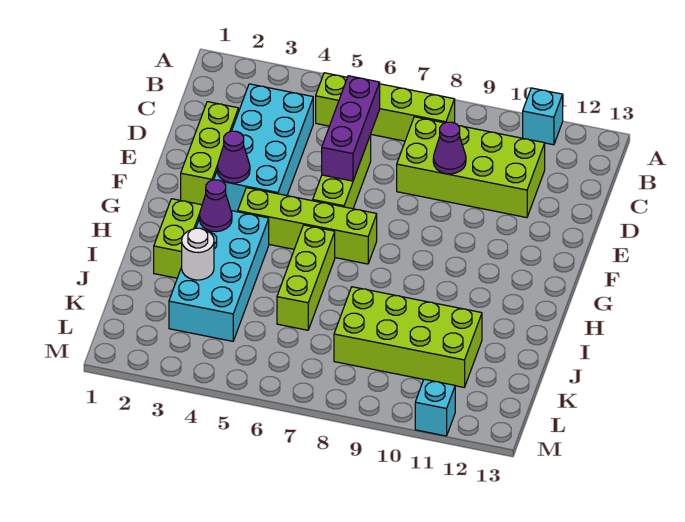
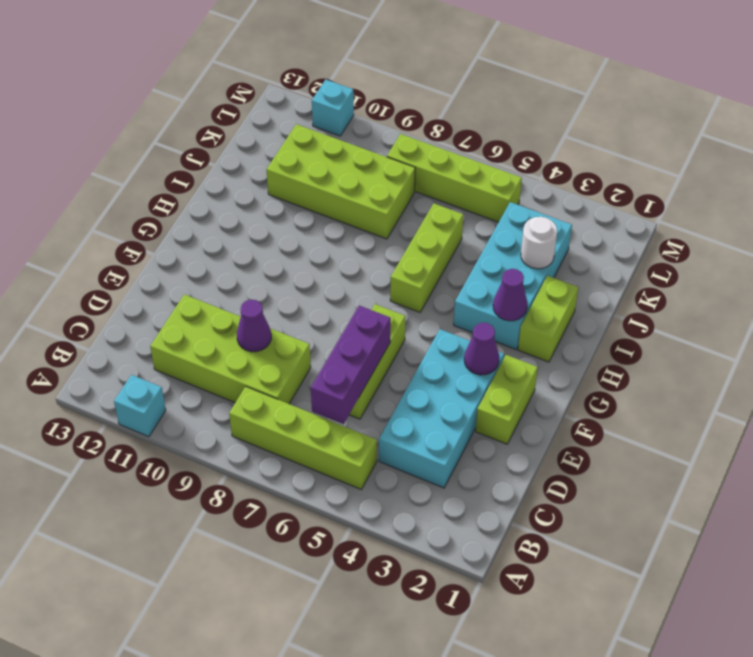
lime brick D2:F2 level 1 -> lime brick E2:F2 level 1
lime brick G4:G7 level 1 -> lime brick L5:L8 level 1

